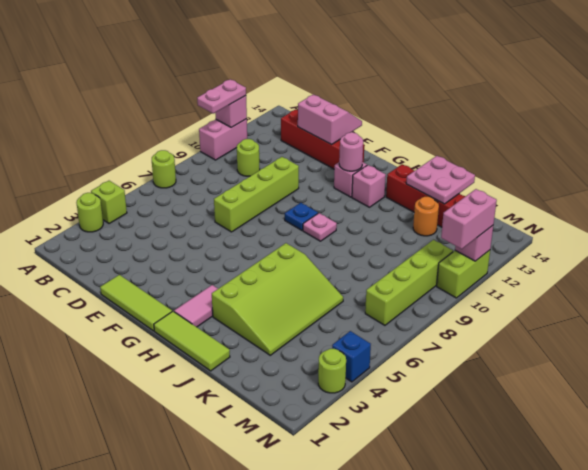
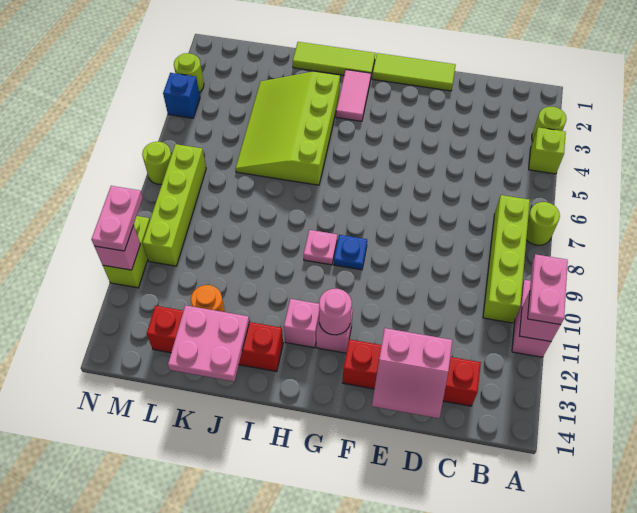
lime round brick C10 level 1 -> lime round brick N7 level 1
lime brick E7:E10 level 1 -> lime brick B7:B10 level 1
pink brick N10:N11 level 3 -> pink plate N10:N11 level 3

